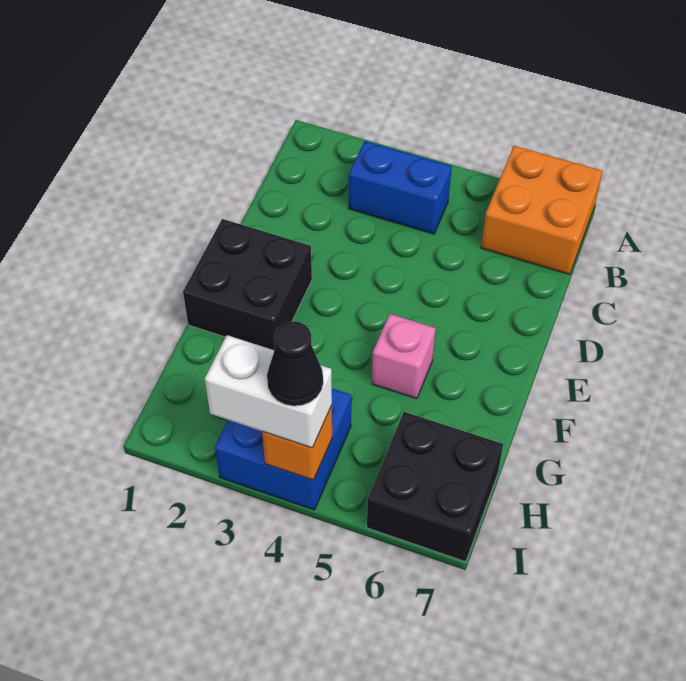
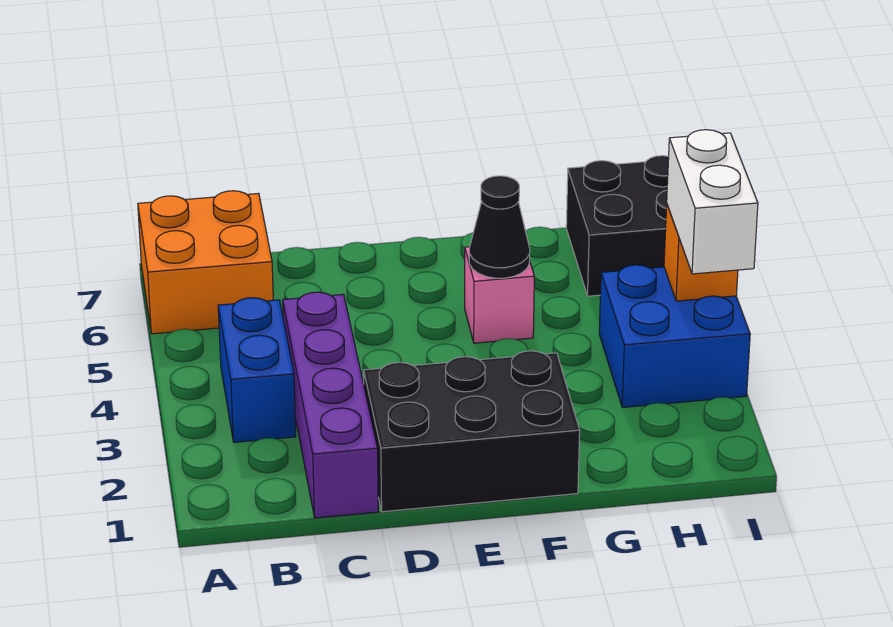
none -> purple brick C1:C4 level 1
black brick E1:F2 level 1 -> black brick D1:F2 level 1
black cone I4 level 4 -> black cone F5 level 2

